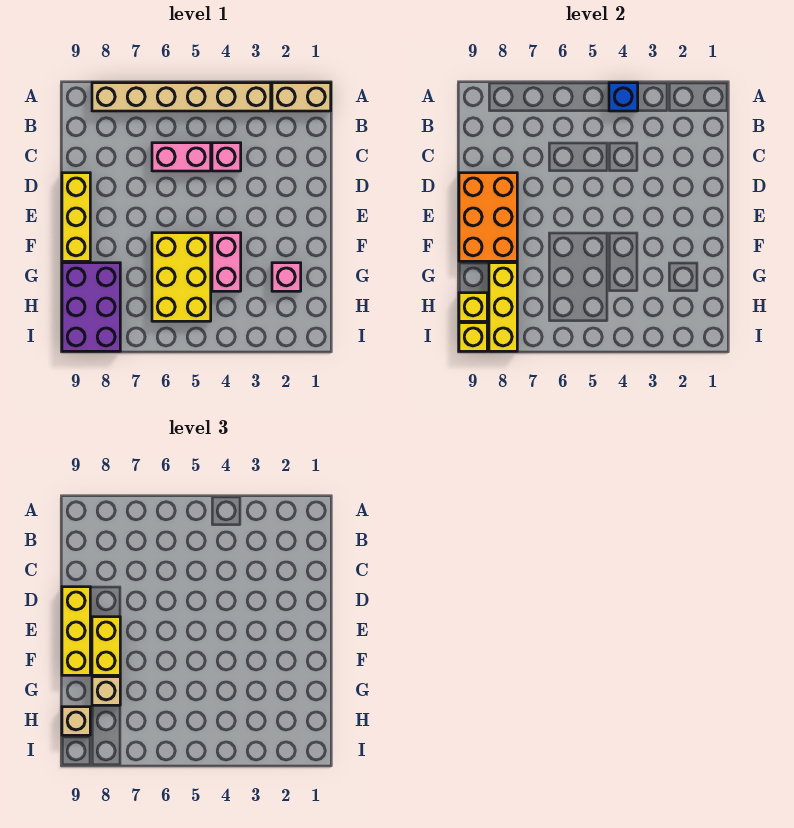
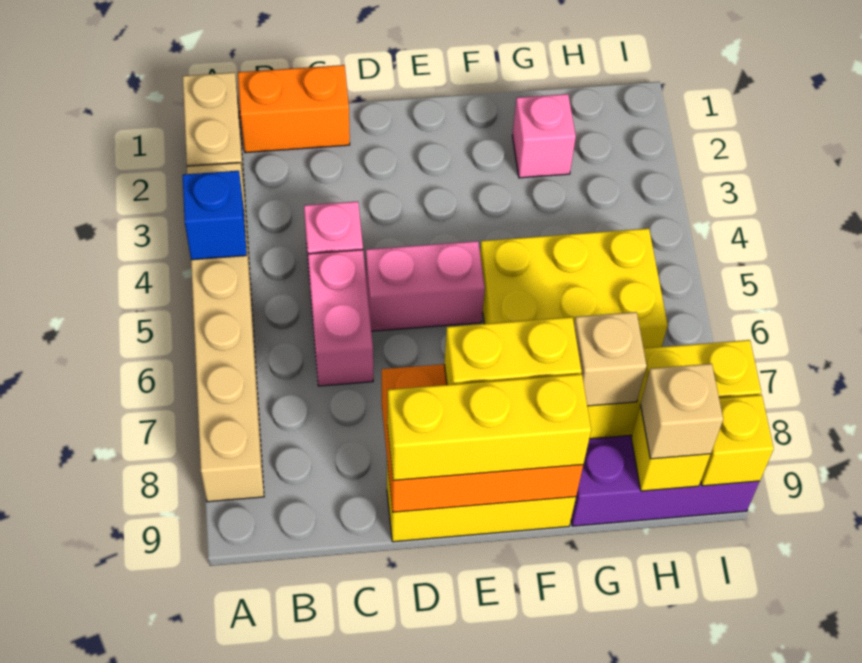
none -> orange brick B1:C1 level 1
pink brick F4:G4 level 1 -> pink brick D5:E5 level 1

